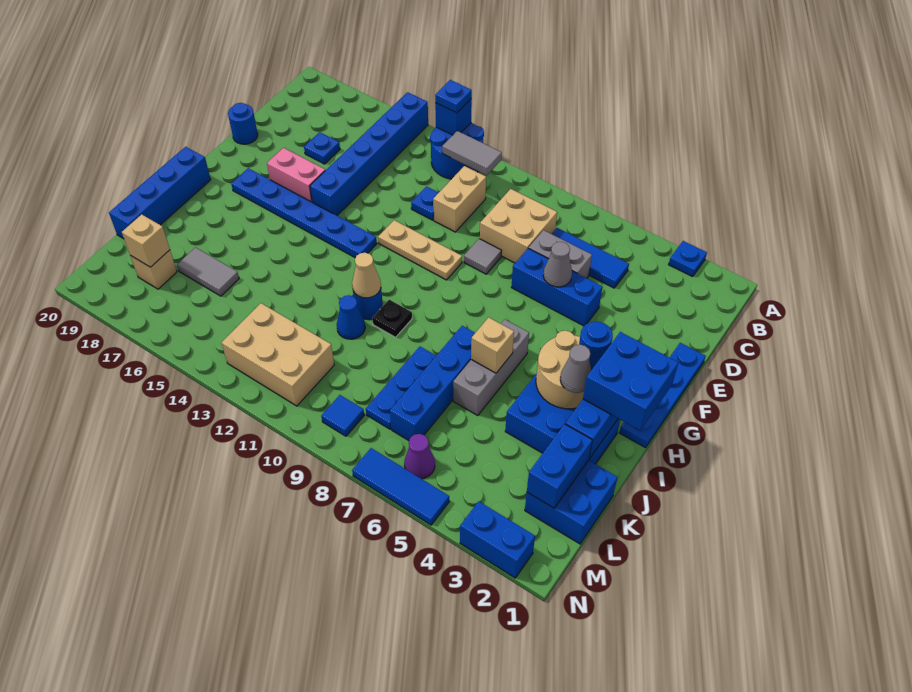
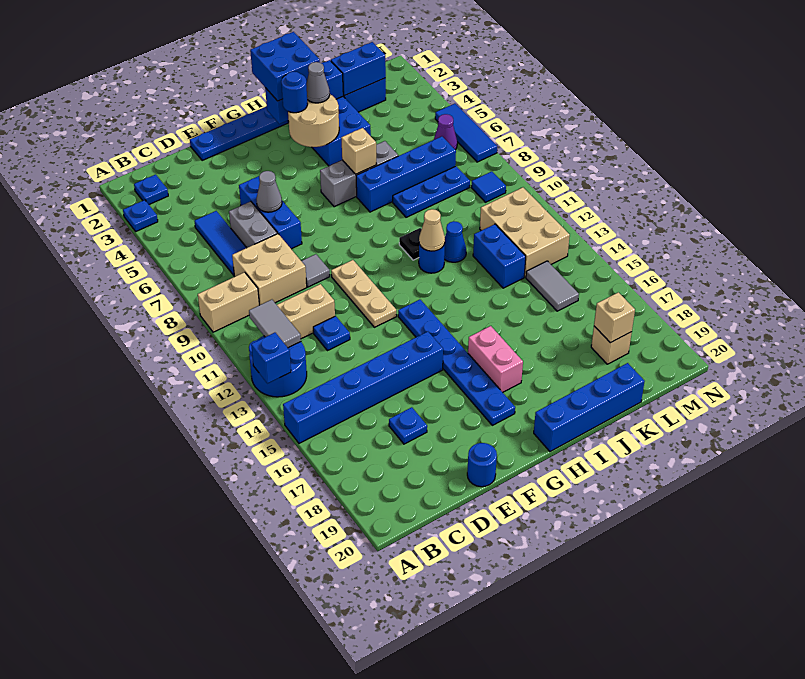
none -> tan brick A9:B9 level 1
blue plate A13 level 3 -> blue plate B2 level 1
pink brick F16:F17 level 1 -> pink brick H16:H17 level 1
grey tile K16:K17 level 1 -> grey tile L14:L15 level 1
blue brick N2:N3 level 1 -> blue brick K12:K13 level 1

